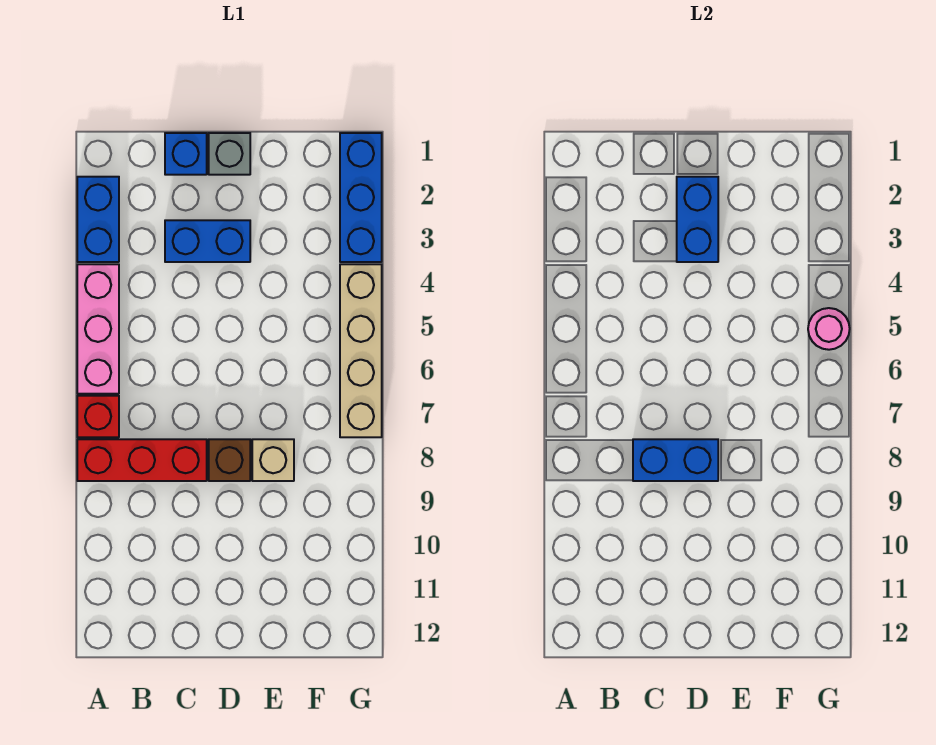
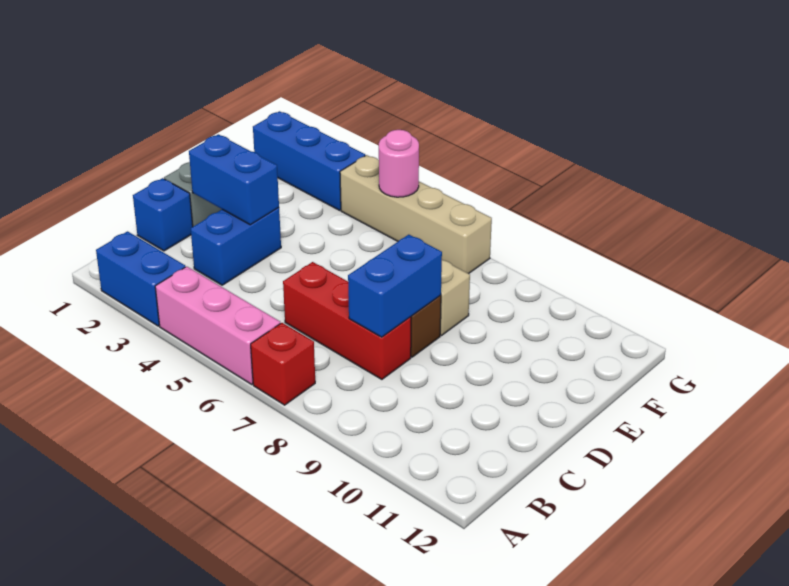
red brick A8:C8 level 1 -> red brick C6:C8 level 1

